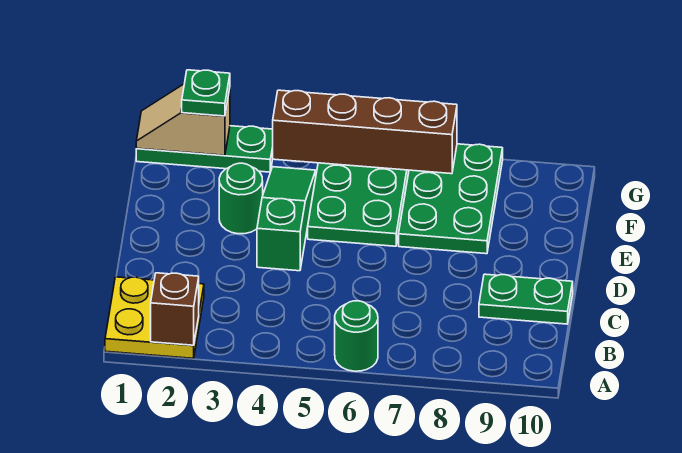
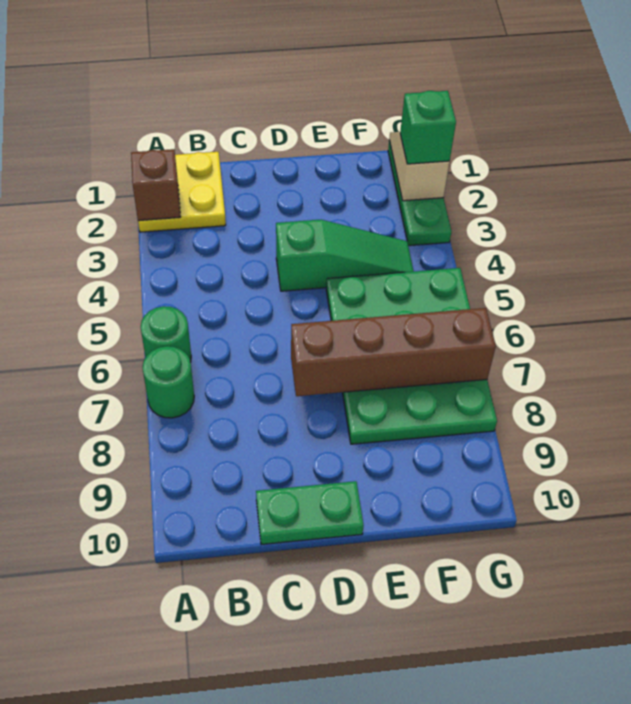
green plate C9:C10 level 1 -> green plate C10:D10 level 1
green round brick E3 level 1 -> green round brick A7 level 1
green plate G2 level 3 -> green brick G2 level 3
brown brick G4:G7 level 2 -> brown brick D7:G7 level 2

